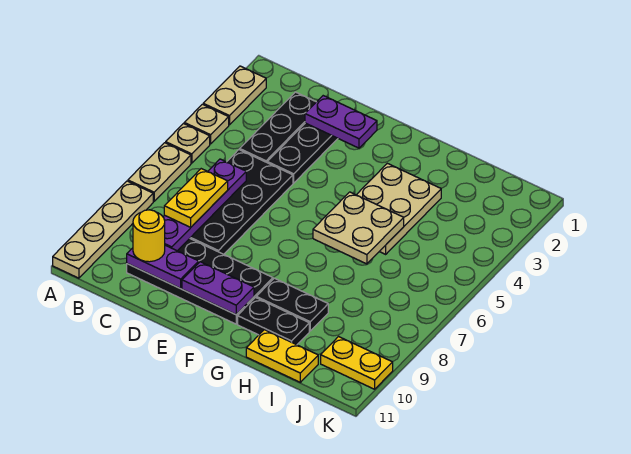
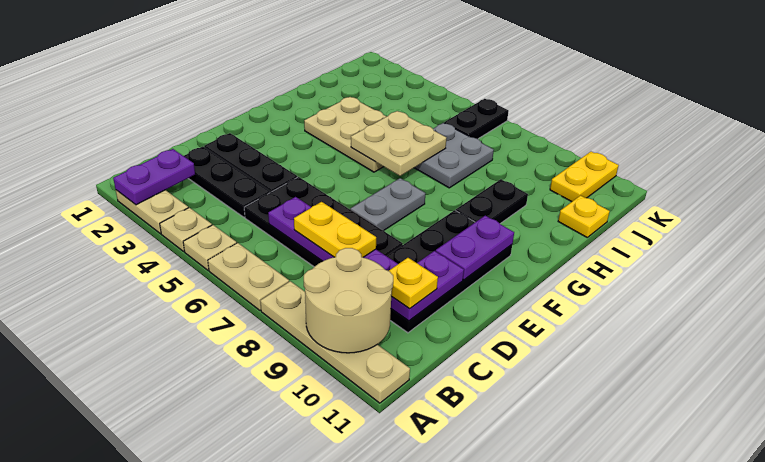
none -> tan round brick A9:B10 level 2
yellow round brick C10 level 3 -> yellow plate C10 level 3
purple plate D2:E2 level 2 -> purple plate A2:B2 level 2
none -> grey plate E7:F7 level 1
black plate G10:H10 level 1 -> black plate J6:K6 level 1
none -> grey plate H6:I7 level 1
yellow plate H11:I11 level 1 -> yellow plate I11 level 1

